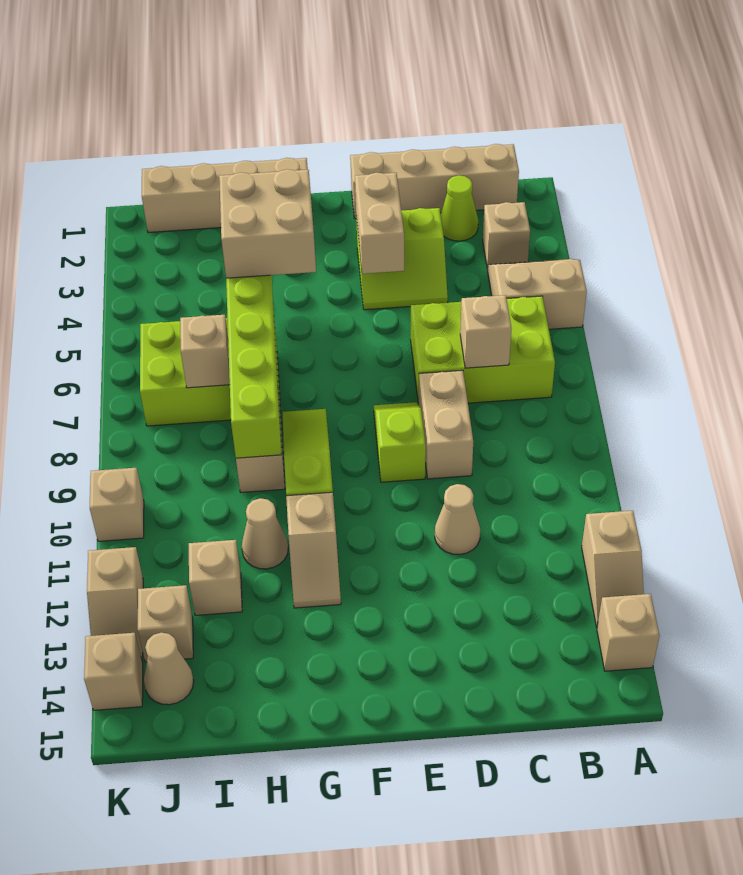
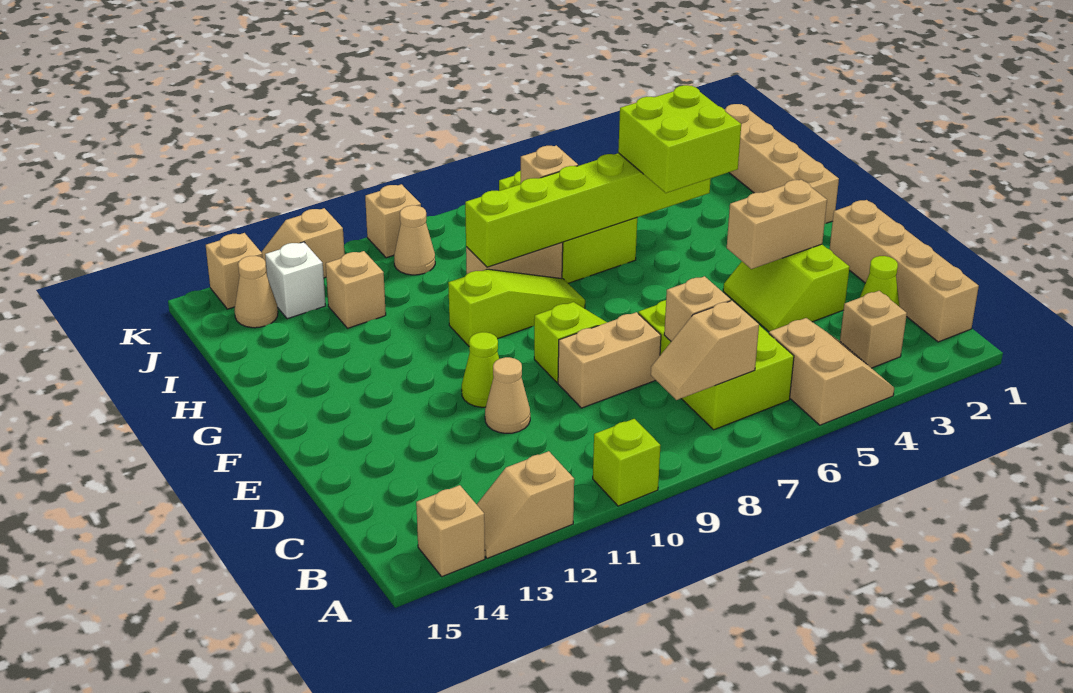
none -> lime brick A10 level 1
none -> lime cone E11 level 1
tan brick G4:H5 level 3 -> lime brick G4:H5 level 3
tan slope G11:G12 level 1 top 11 -> tan slope B7:B8 level 2 top 7
tan cone H11 level 1 -> tan cone J10 level 1
tan brick J13 level 1 -> white brick J13 level 1

